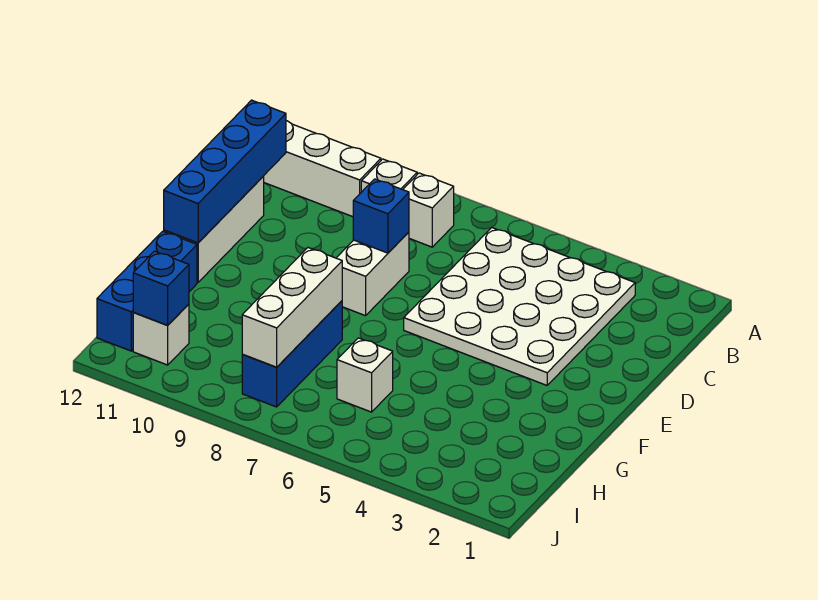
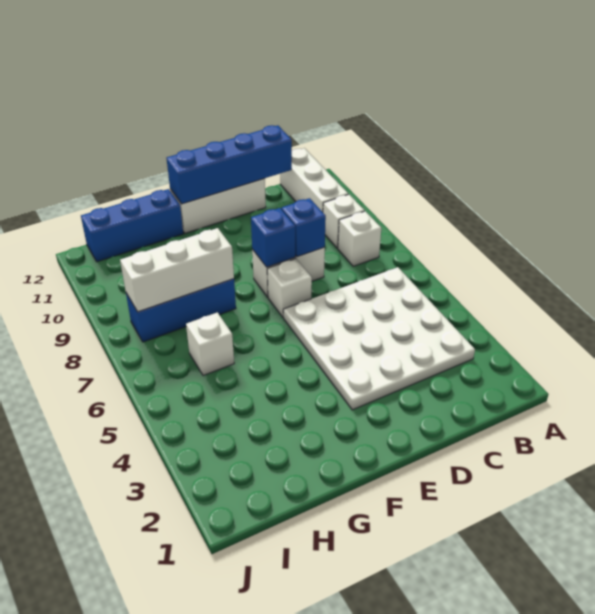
white brick I11 level 1 -> white brick E7 level 1
blue brick I11 level 2 -> blue brick E8 level 2

